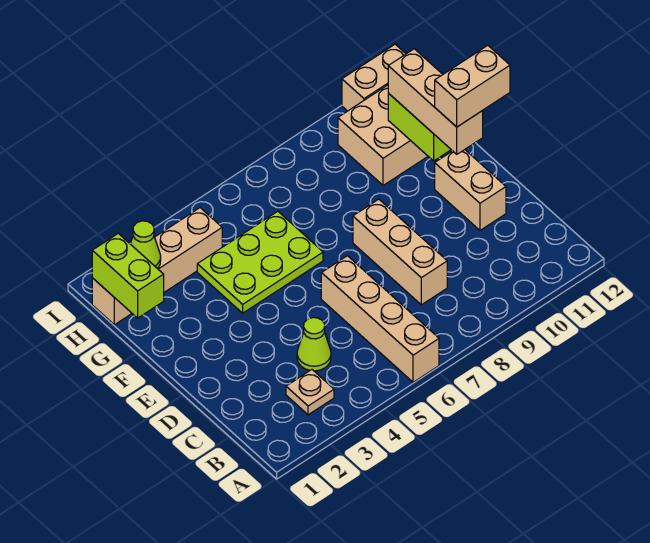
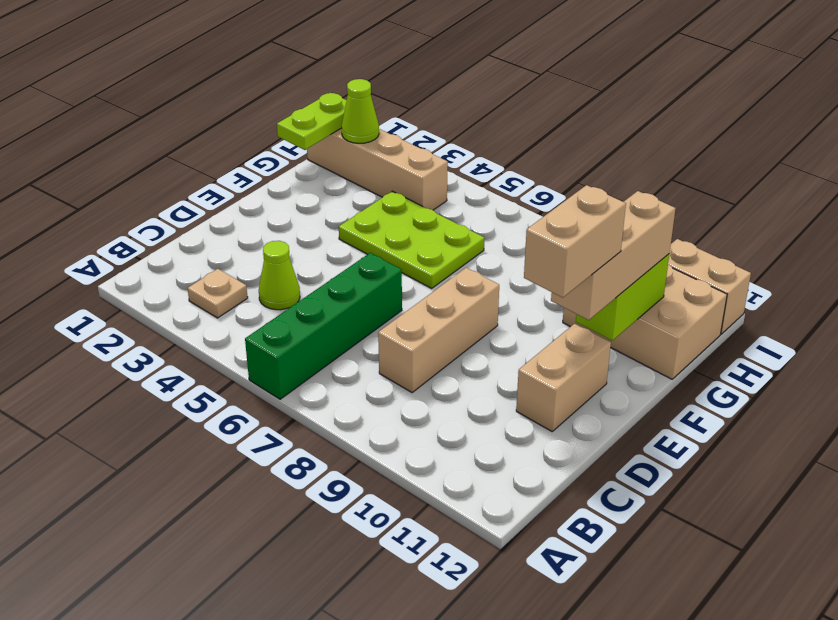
tan brick A6:D6 level 1 -> green brick A6:D6 level 1
tan brick E11:E12 level 4 -> tan brick D11:E11 level 4
lime brick G1:H1 level 2 -> lime plate G1:H1 level 2

